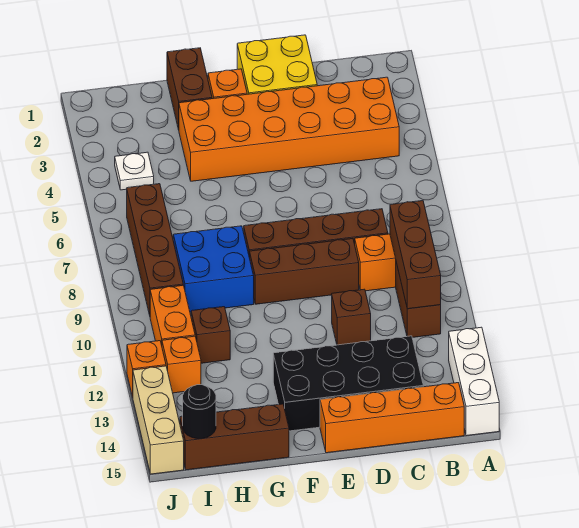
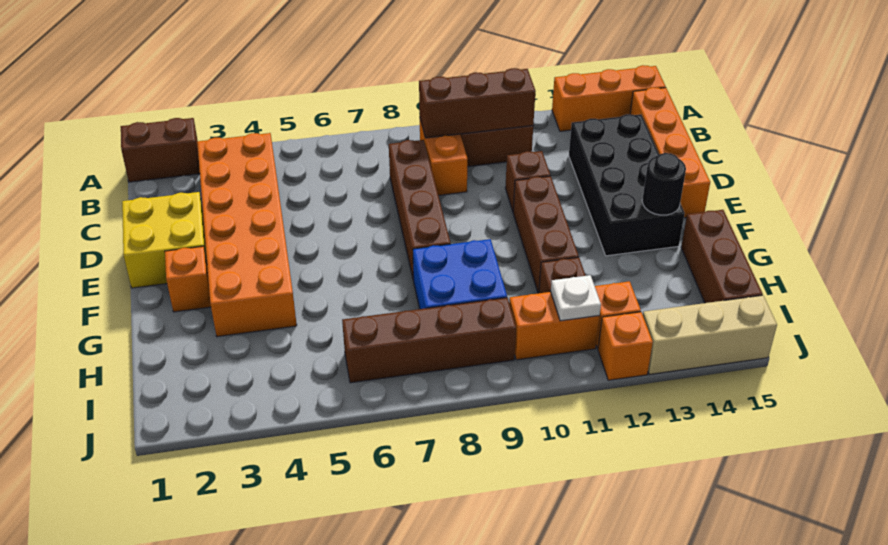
white brick A13:A15 level 1 -> orange brick A13:A15 level 1
brown brick D9:F9 level 1 -> brown brick E11:G11 level 1
brown brick G1:G2 level 1 -> brown brick A1:A2 level 1
white plate I4 level 1 -> white plate I11 level 2
black round brick I15 level 2 -> black round brick F14 level 2

